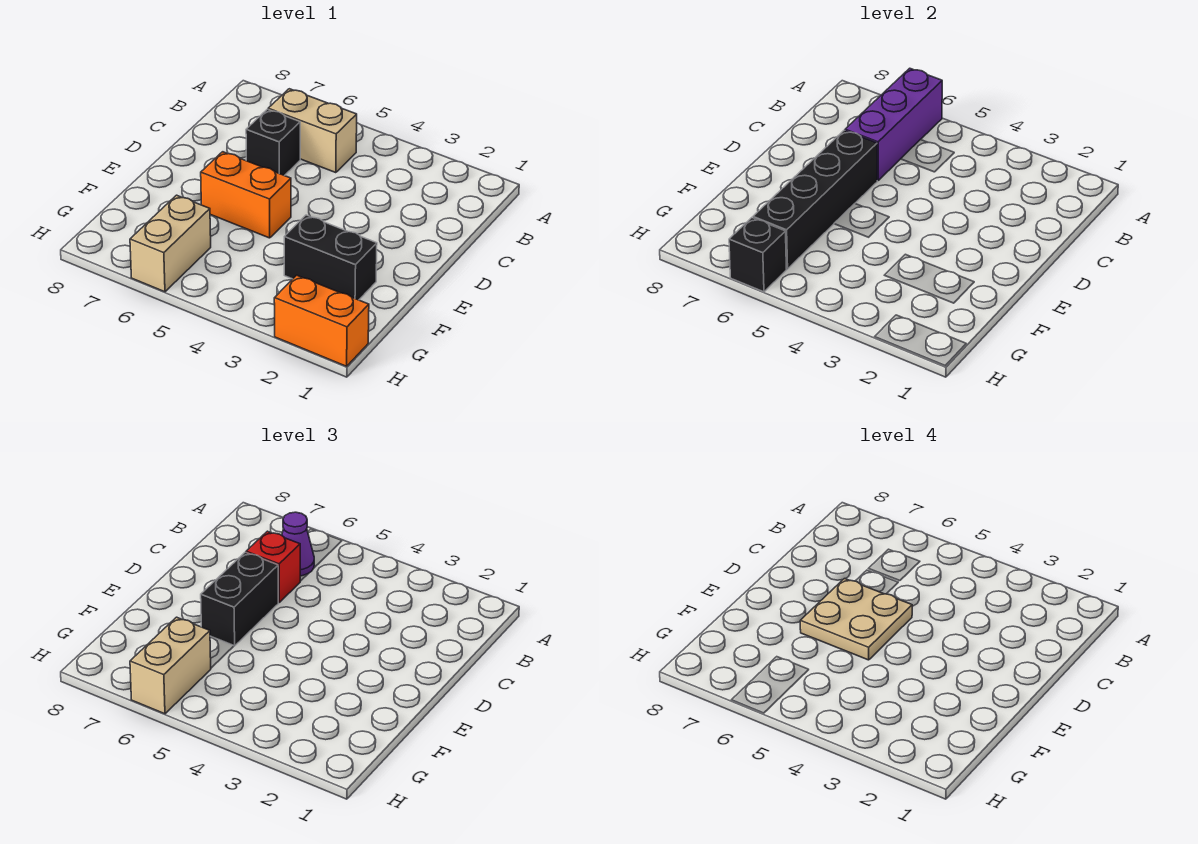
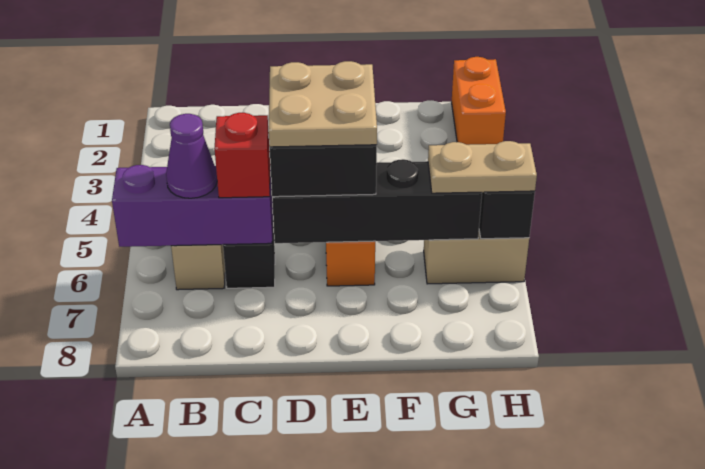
black brick F2:F3 level 1 -> none
tan brick G6:H6 level 3 -> tan plate G6:H6 level 3

